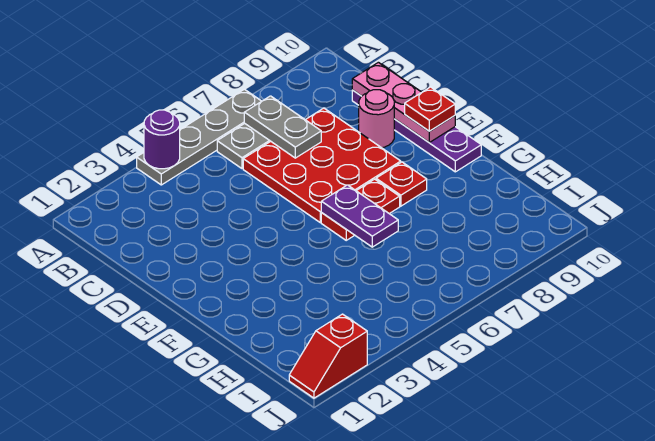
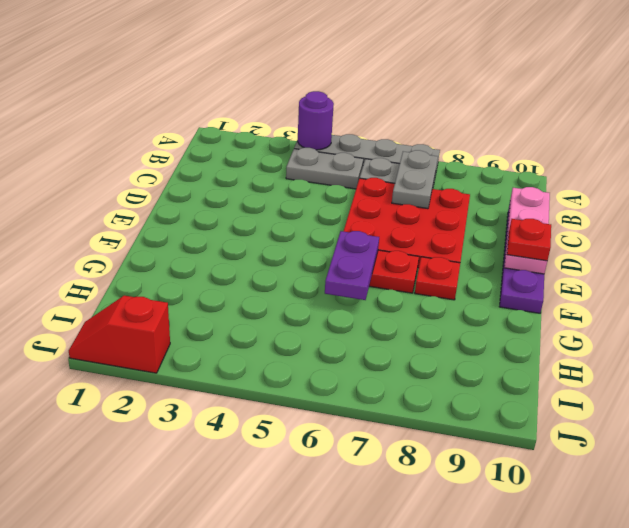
none -> grey plate B4:B5 level 1
pink round brick D9 level 1 -> none

